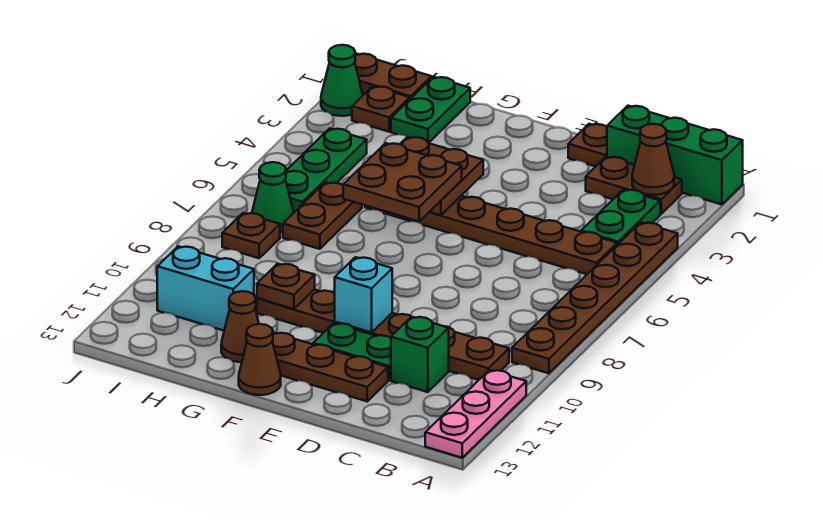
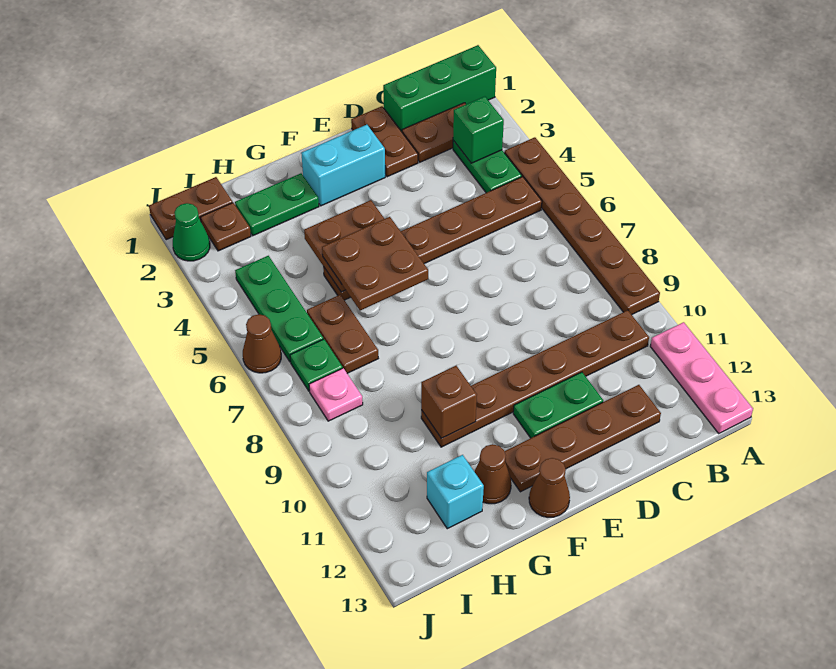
brown cone B2 level 2 -> brown cone J6 level 1
green brick C11 level 1 -> green brick B3 level 2
brown plate D1 level 1 -> brown plate D1:D2 level 1
brown plate D12:F12 level 1 -> brown plate C12:F12 level 1
cyan brick E10 level 2 -> cyan brick H12 level 1
brown plate G10 level 2 -> brown brick G10 level 2
green plate H1:H2 level 1 -> green plate G2:H2 level 1
cyan brick H11:I11 level 1 -> cyan brick E2:F2 level 1
green cone I7 level 1 -> green plate I7 level 1
brown plate I8 level 1 -> pink plate I8 level 1

